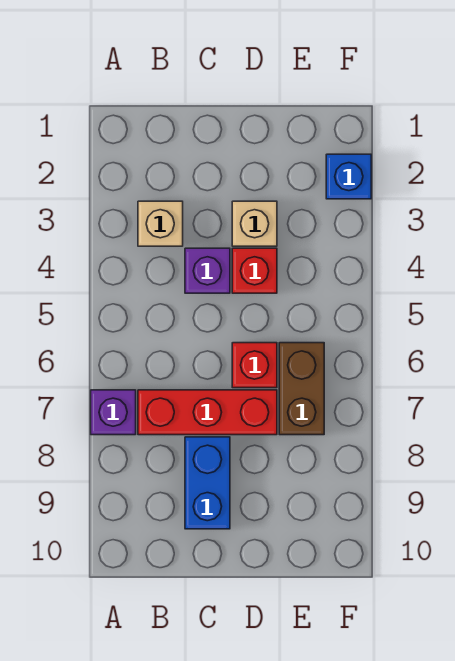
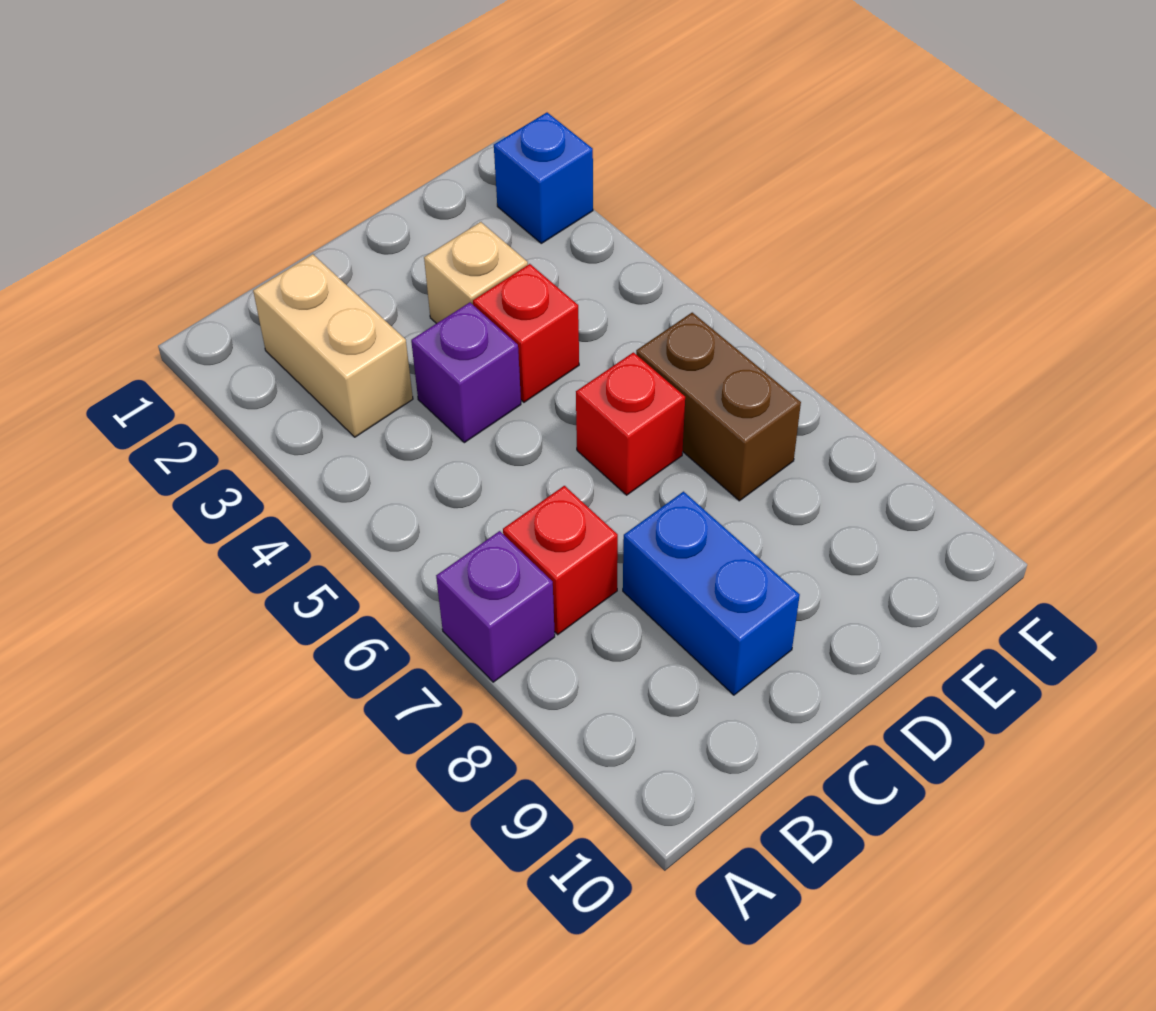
tan brick B3 level 1 -> tan brick B2:B3 level 1
red brick B7:D7 level 1 -> red brick B7 level 1

